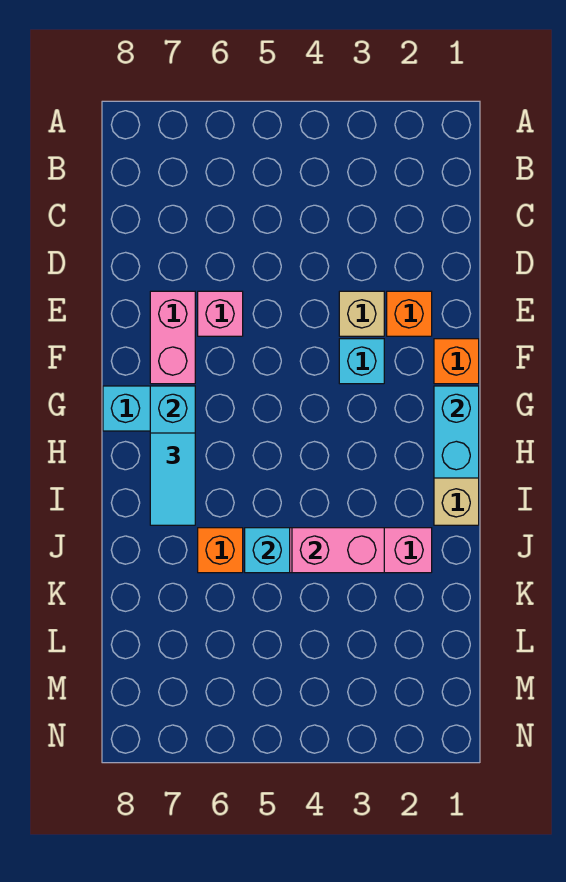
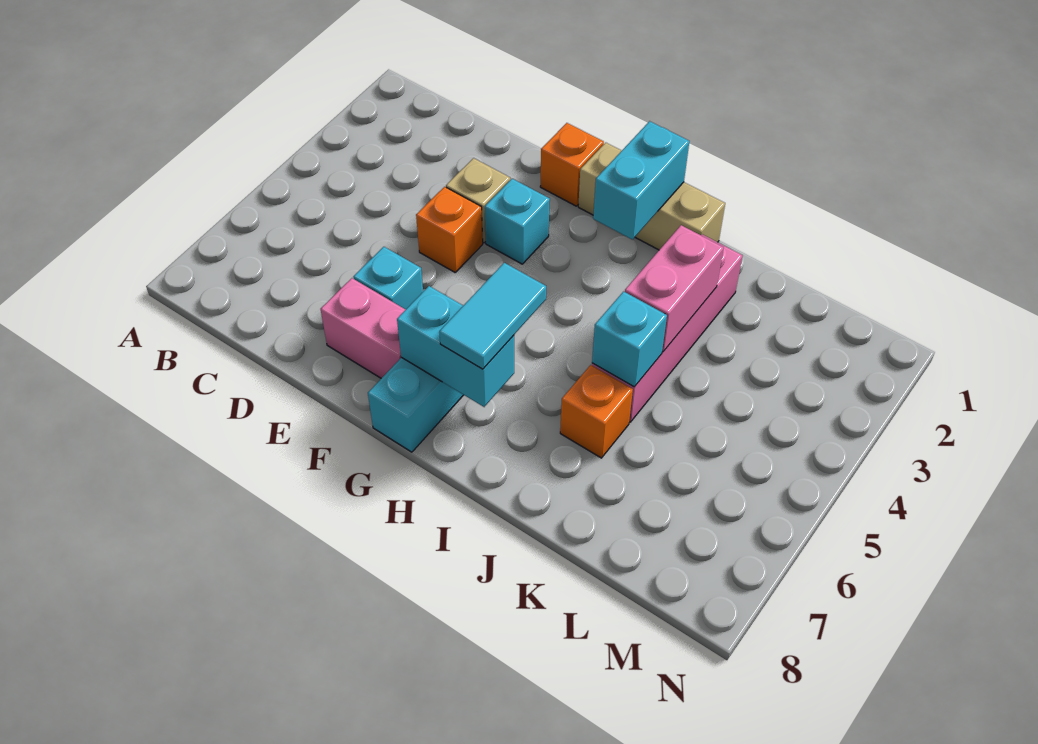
orange brick E2 level 1 -> orange brick E4 level 1
pink brick E6 level 1 -> cyan brick E6 level 1
cyan brick G1:H1 level 2 -> cyan brick H1:H2 level 2
cyan tile H7:I7 level 3 -> cyan tile H6:H7 level 3

